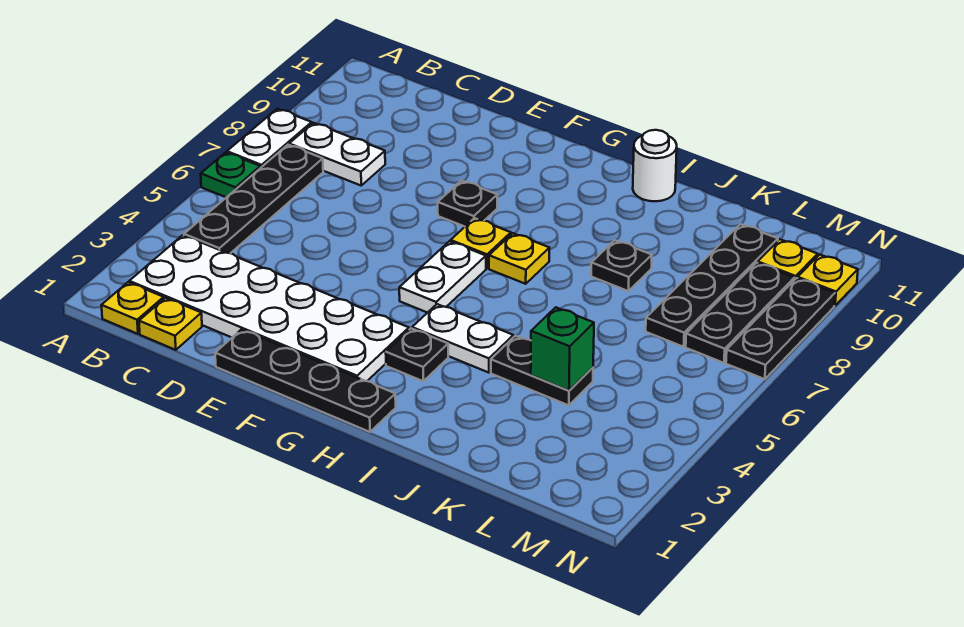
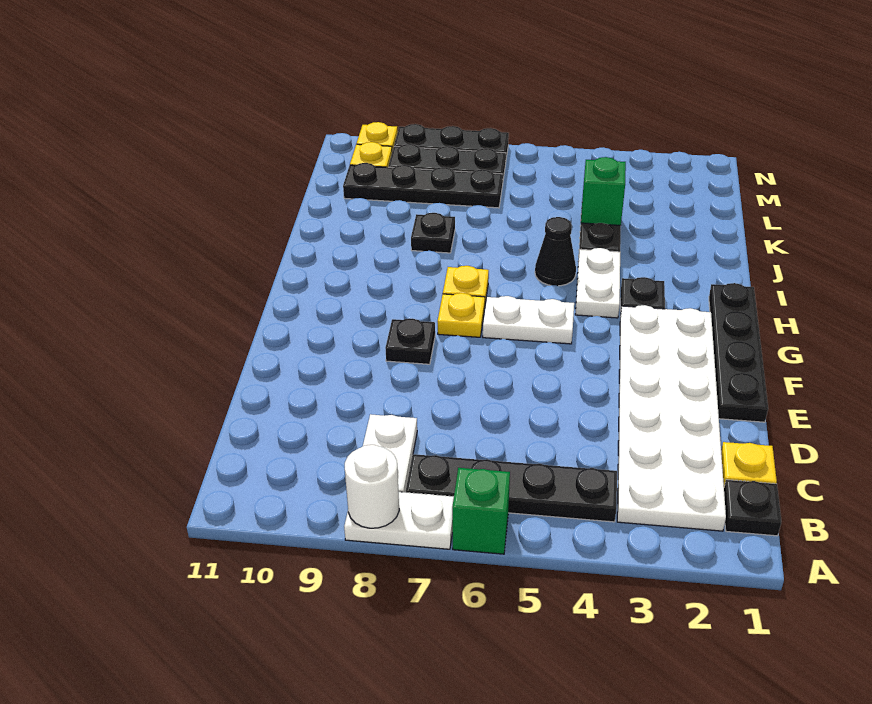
green plate A6 level 1 -> green brick A6 level 1
yellow plate B1 level 1 -> black plate B1 level 1
none -> black cone I5 level 1
white round brick I11 level 1 -> white round brick A8 level 2

